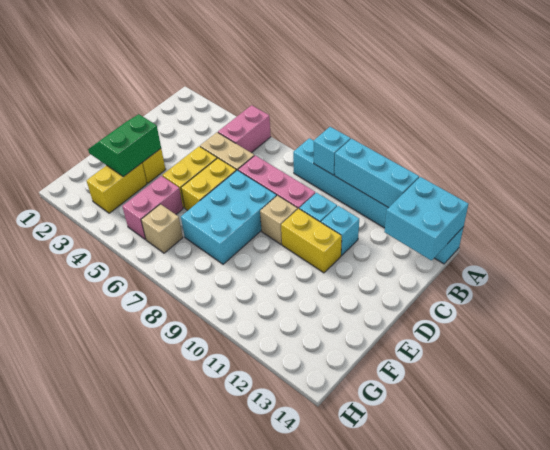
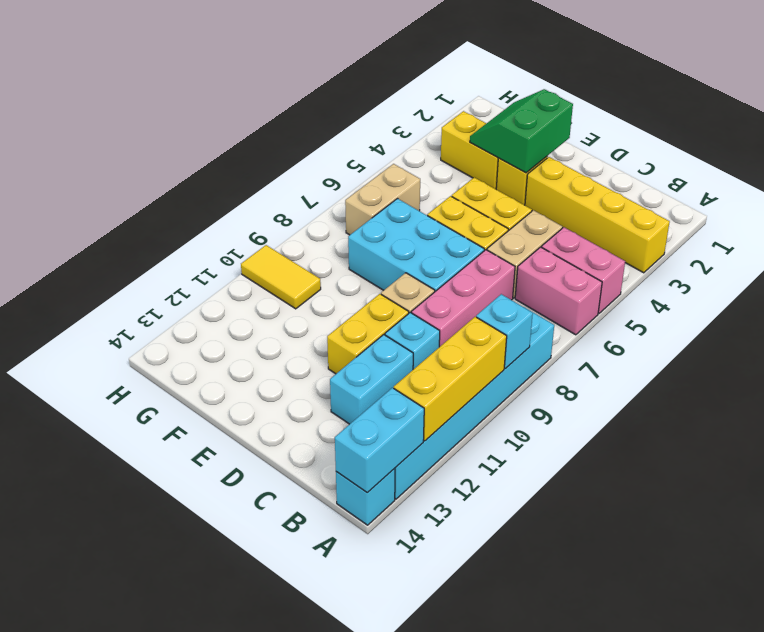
none -> yellow brick A3:D3 level 1
cyan brick A10:A12 level 2 -> yellow brick A10:A12 level 2
cyan brick A13:B14 level 2 -> cyan brick A13:A14 level 2
cyan brick C11 level 1 -> cyan brick C11:C12 level 1
green slope E2:F3 level 2 top 3 -> green slope E2:F3 level 2 top E
pink brick F5:G5 level 1 -> pink brick A6:B6 level 1
tan brick G6 level 1 -> tan brick G6:G7 level 1
none -> yellow tile G10:H10 level 1

